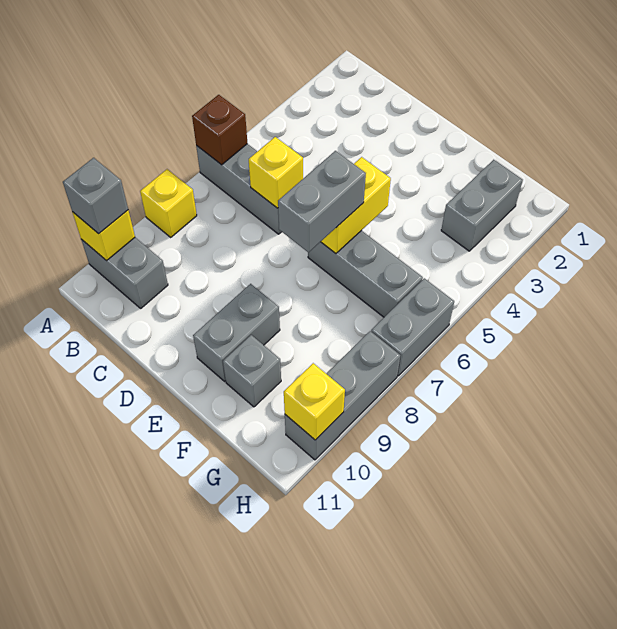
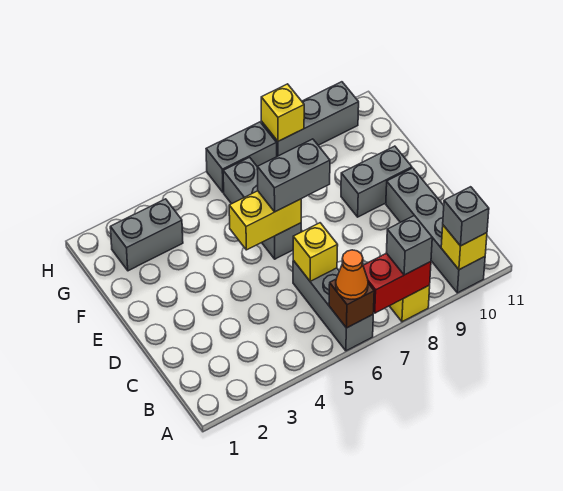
none -> orange cone A6 level 3
none -> red brick A7:A8 level 2
grey brick A10:B10 level 1 -> grey brick A10:D10 level 1
grey brick F10 level 1 -> grey brick A8 level 3
yellow brick H10 level 2 -> yellow brick H8 level 2

